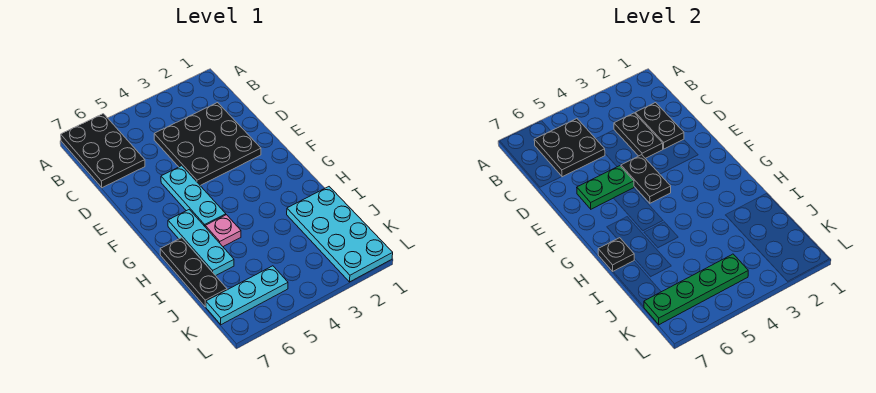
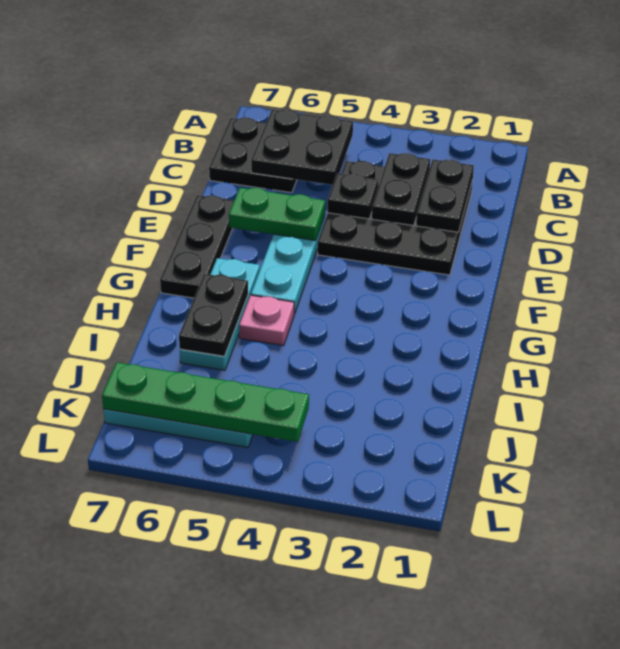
black plate A6:C7 level 1 -> black plate B6:C7 level 1
black plate E4:F4 level 2 -> black plate H6:I6 level 2
black plate H7:J7 level 1 -> black plate E7:G7 level 1
black plate H7 level 2 -> black plate D4 level 2
cyan plate I1:L2 level 1 -> none

